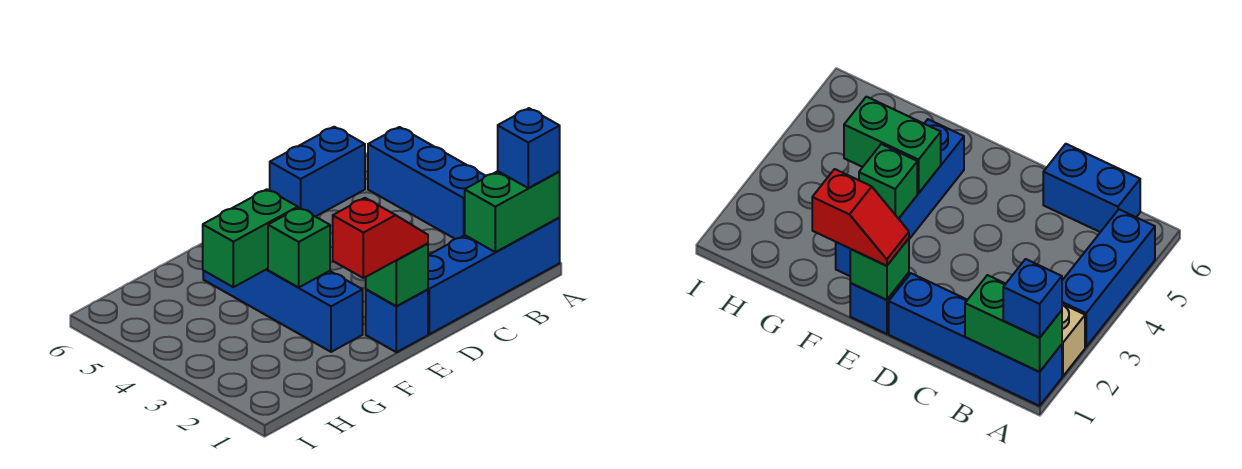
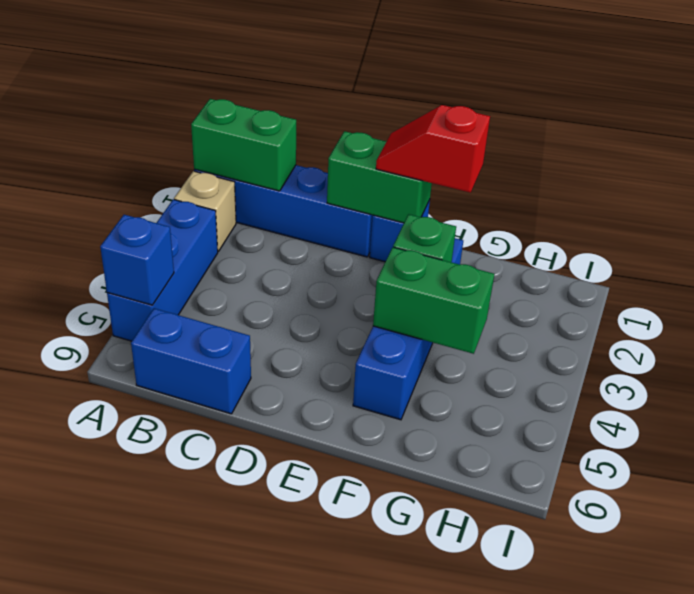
blue brick A1 level 3 -> blue brick A5 level 2
green brick E1 level 2 -> green brick D1:E1 level 2

